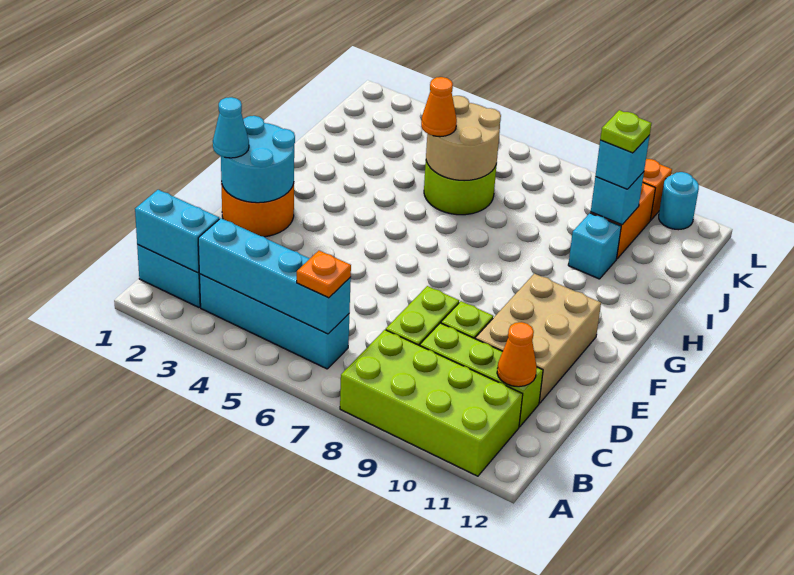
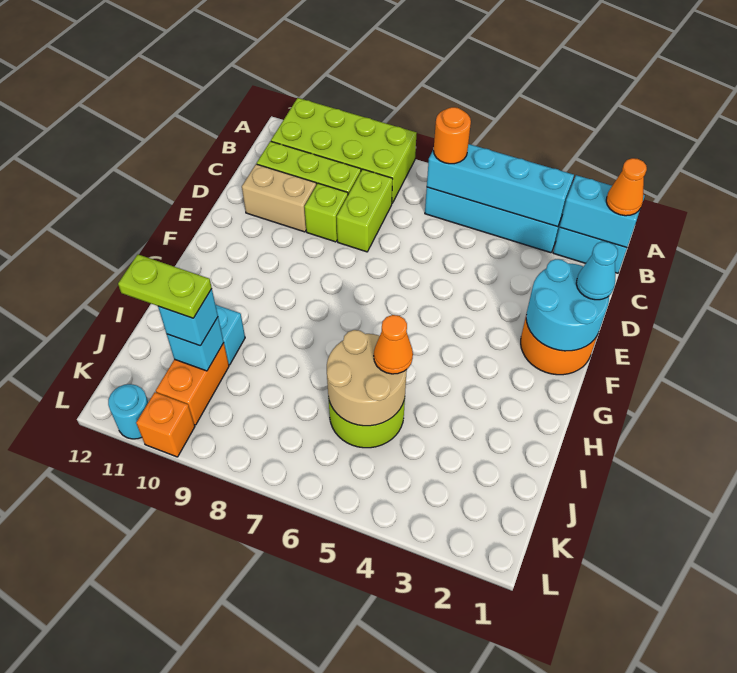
orange plate B6 level 3 -> orange round brick B6 level 3
orange cone C11 level 2 -> orange cone B1 level 3
tan brick D10:F11 level 1 -> tan brick D10:D11 level 1
lime plate J10 level 4 -> lime plate J10:J11 level 4

